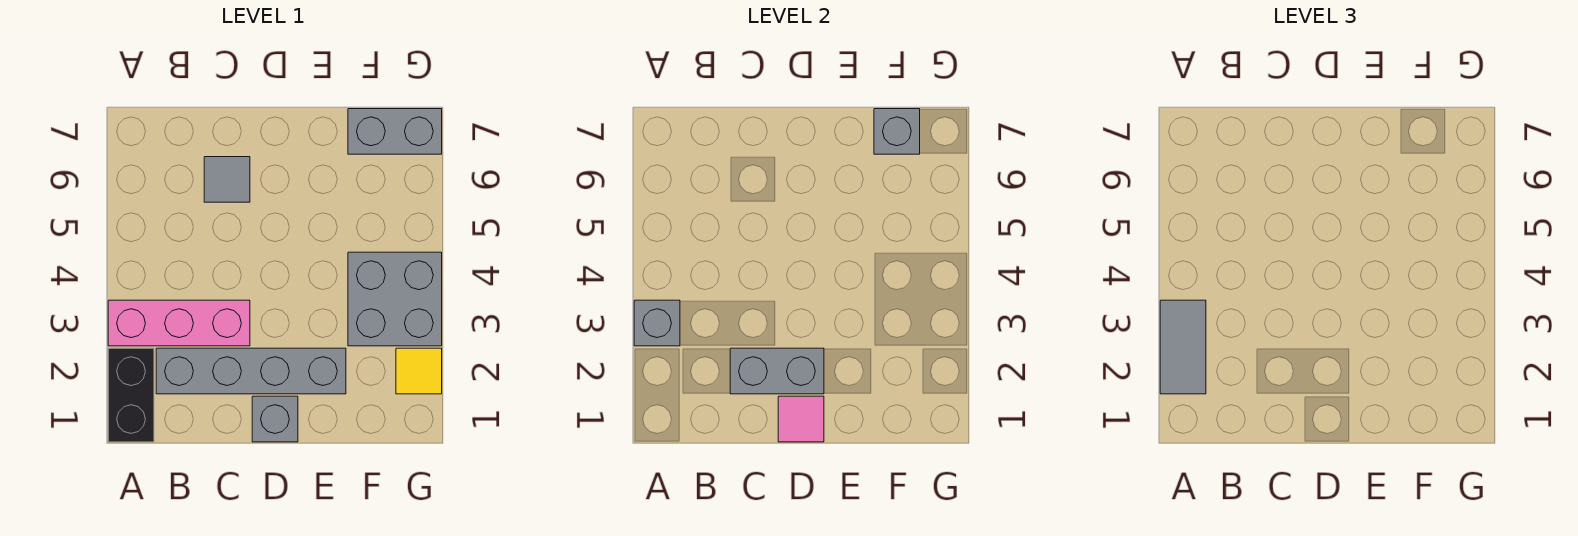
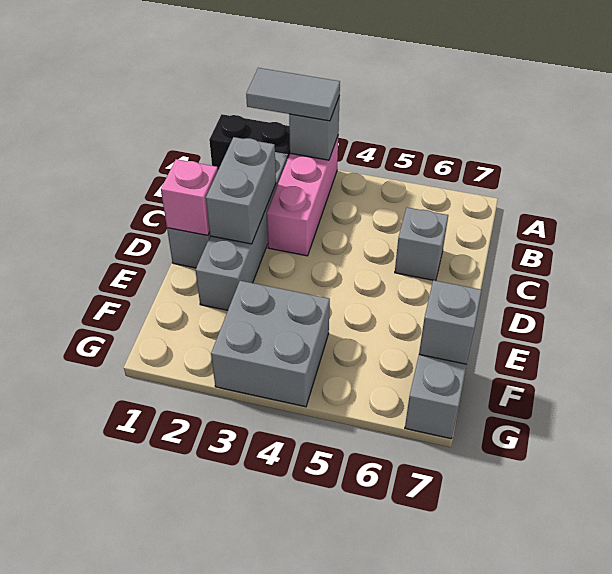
grey tile C6 level 1 -> grey brick C6 level 1
pink tile D1 level 2 -> pink brick D1 level 2
yellow tile G2 level 1 -> none

